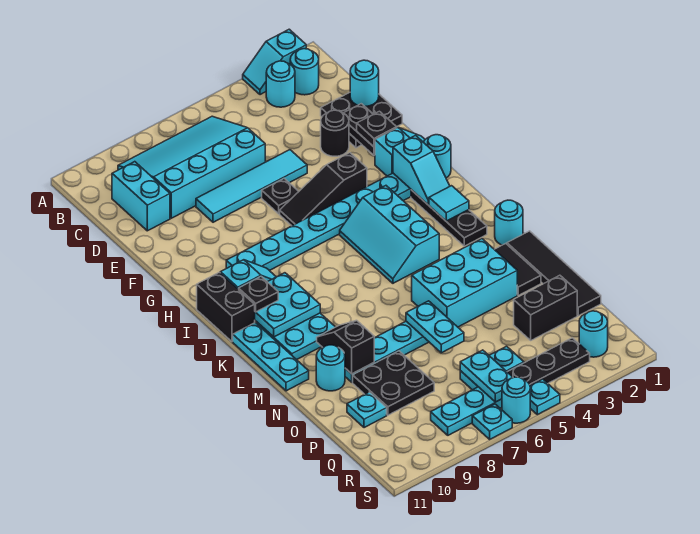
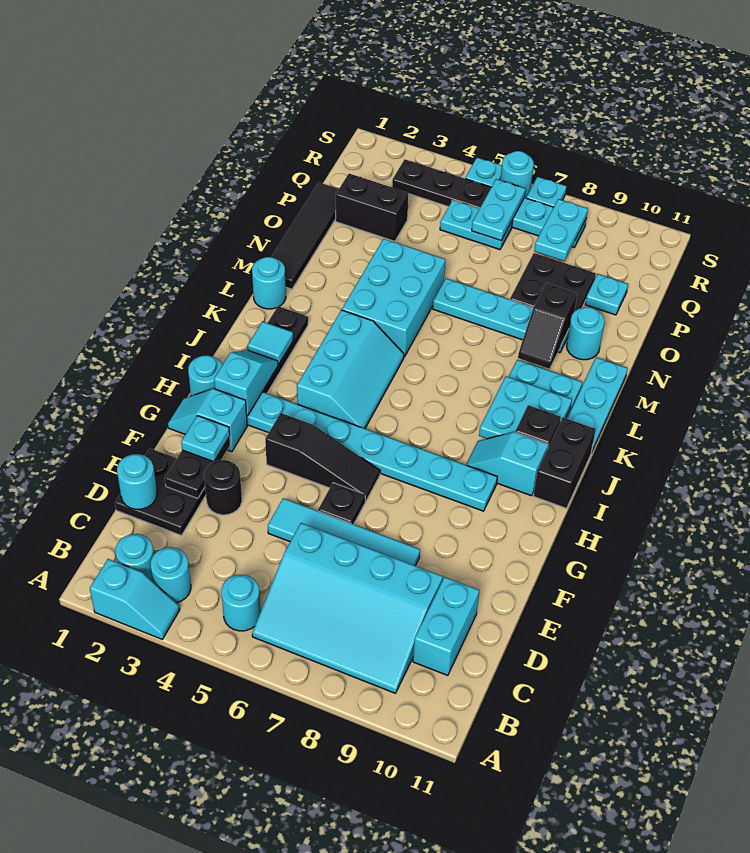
black plate F2 level 3 -> cyan plate F2 level 3
black tile M2:N2 level 1 -> none
cyan brick M3:N5 level 1 -> cyan brick L4:N5 level 1
cyan plate N6:O6 level 2 -> cyan plate Q8:R8 level 2
cyan round brick R2 level 1 -> cyan round brick B5 level 1

